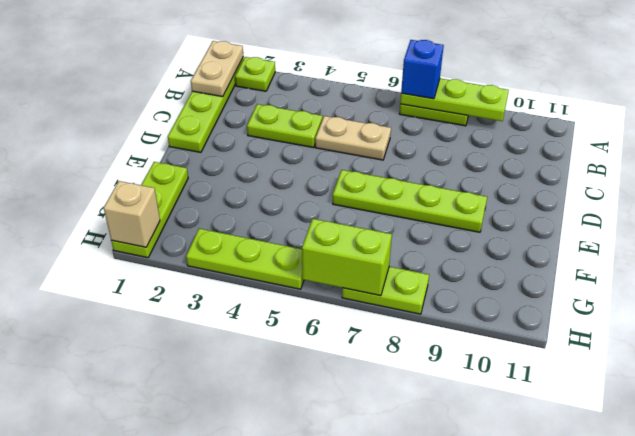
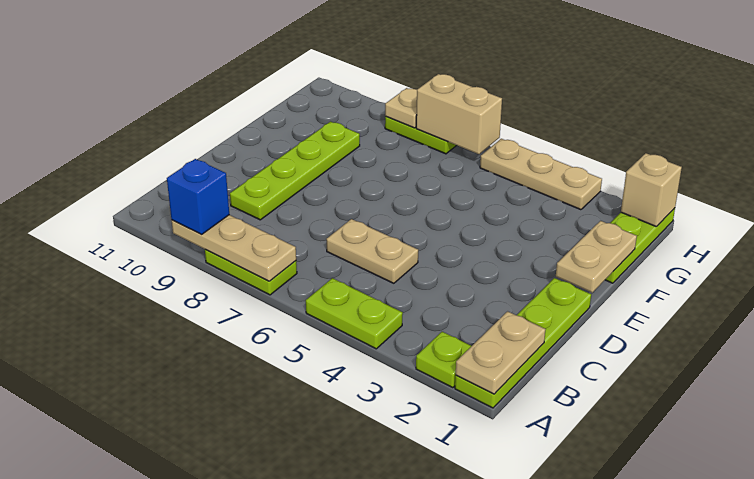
lime plate A7:A9 level 2 -> tan plate A7:A9 level 2
blue brick A7 level 3 -> blue brick A9 level 3
lime plate C3:C4 level 1 -> lime plate A4:A5 level 1
none -> tan plate E1:F1 level 2
lime plate E6:E9 level 1 -> lime plate C9:F9 level 1
lime plate H3:H5 level 1 -> tan plate H3:H5 level 1
lime brick H6:H7 level 2 -> tan brick H6:H7 level 2
none -> tan plate H8 level 2

